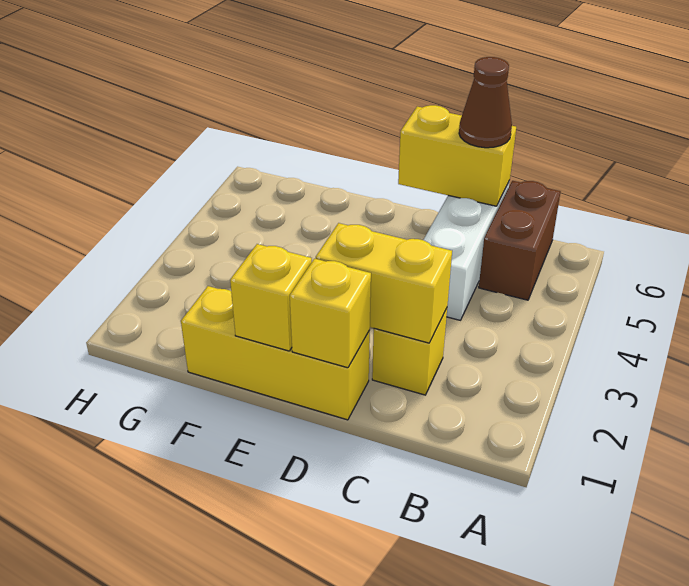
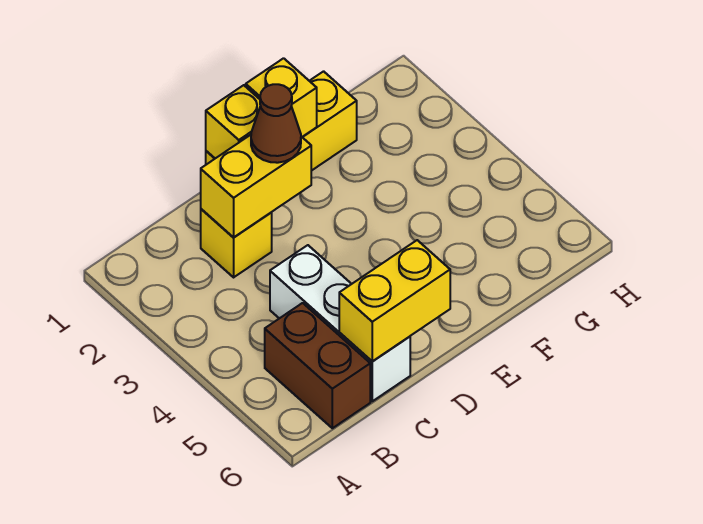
brown cone C6 level 3 -> brown cone D2 level 3

